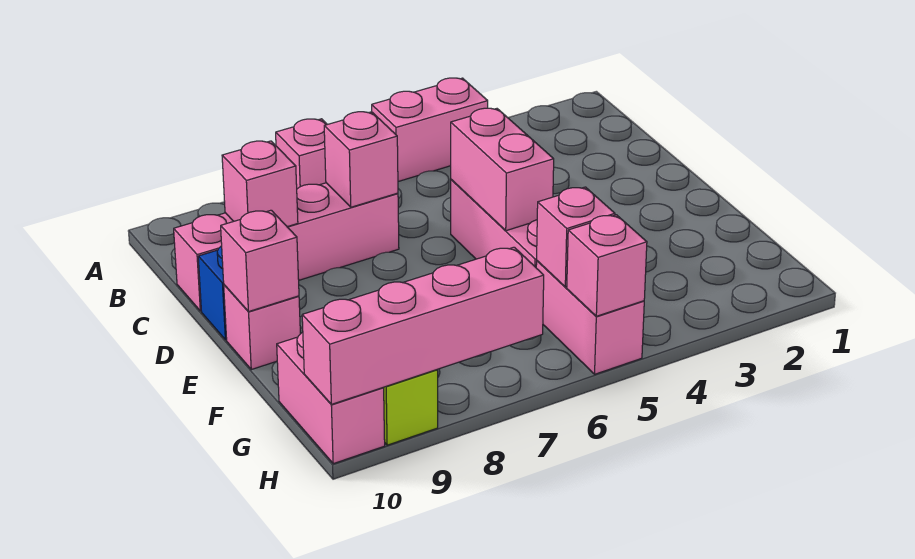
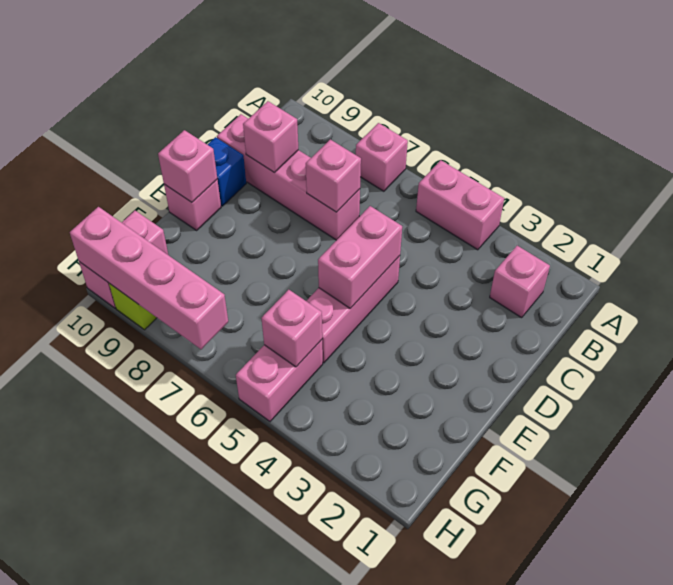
pink brick H5 level 2 -> pink brick B2 level 1

